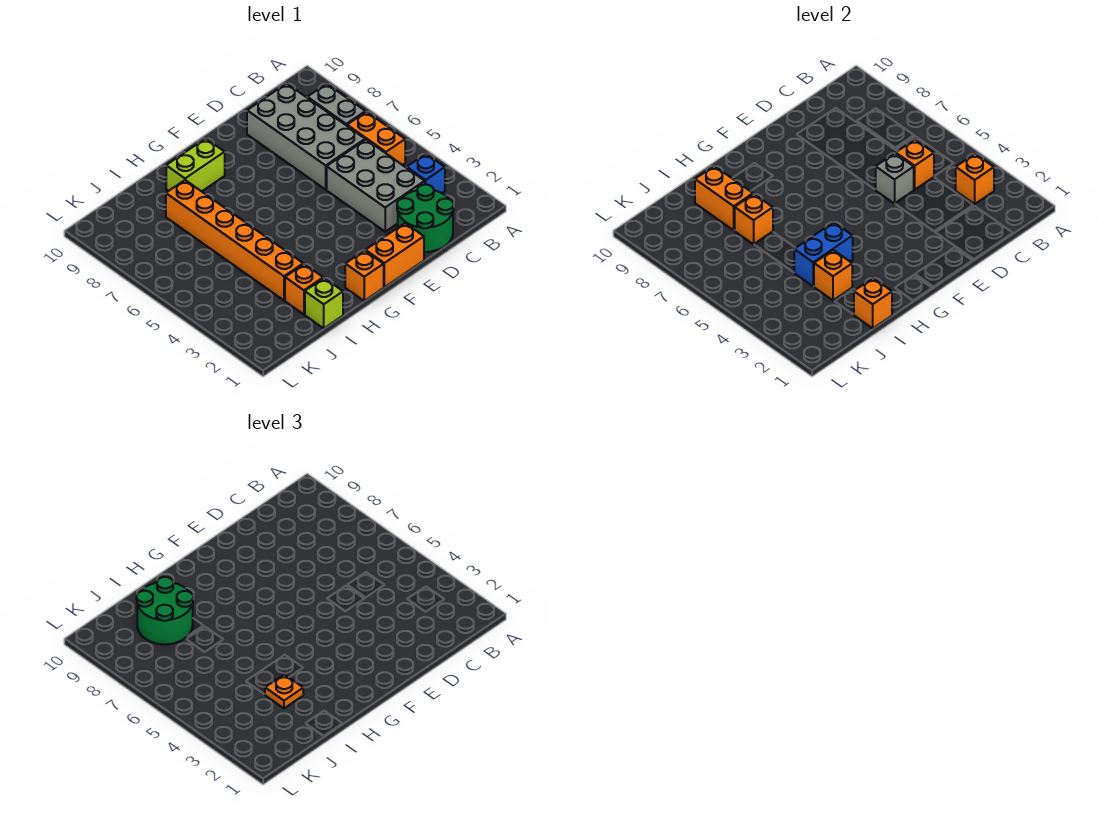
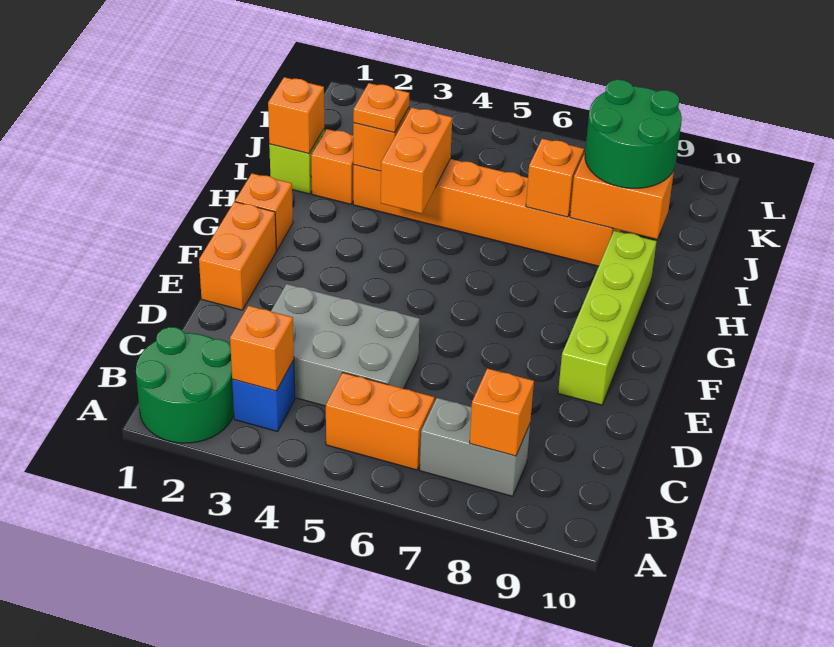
green round brick C1:D2 level 1 -> green round brick A1:B2 level 1
orange brick C5 level 2 -> orange brick B8 level 2
grey brick C6:D9 level 1 -> none
grey brick D5 level 2 -> none
lime brick G9:H9 level 1 -> lime brick E9:H9 level 1
blue brick H4:I4 level 2 -> orange brick H4:I4 level 2

